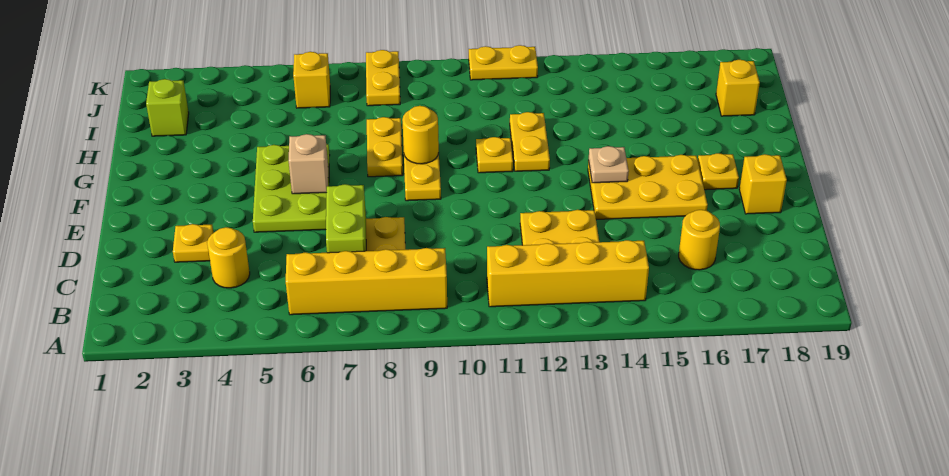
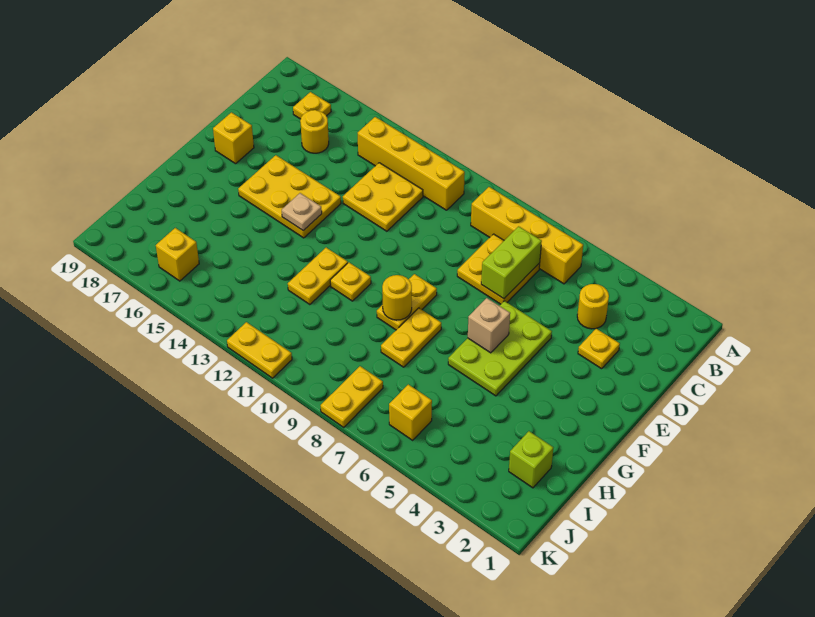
yellow plate F17 level 1 -> yellow plate B17 level 1
yellow brick I18 level 1 -> yellow brick J16 level 1

